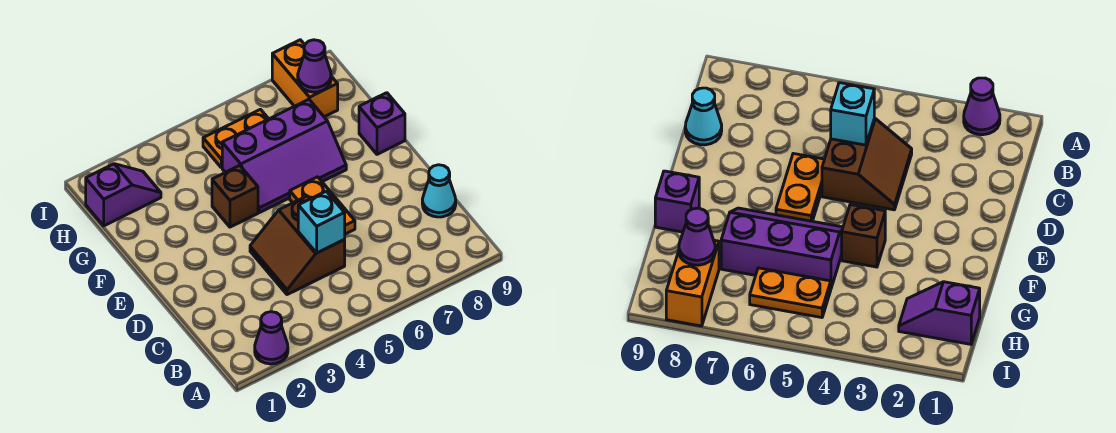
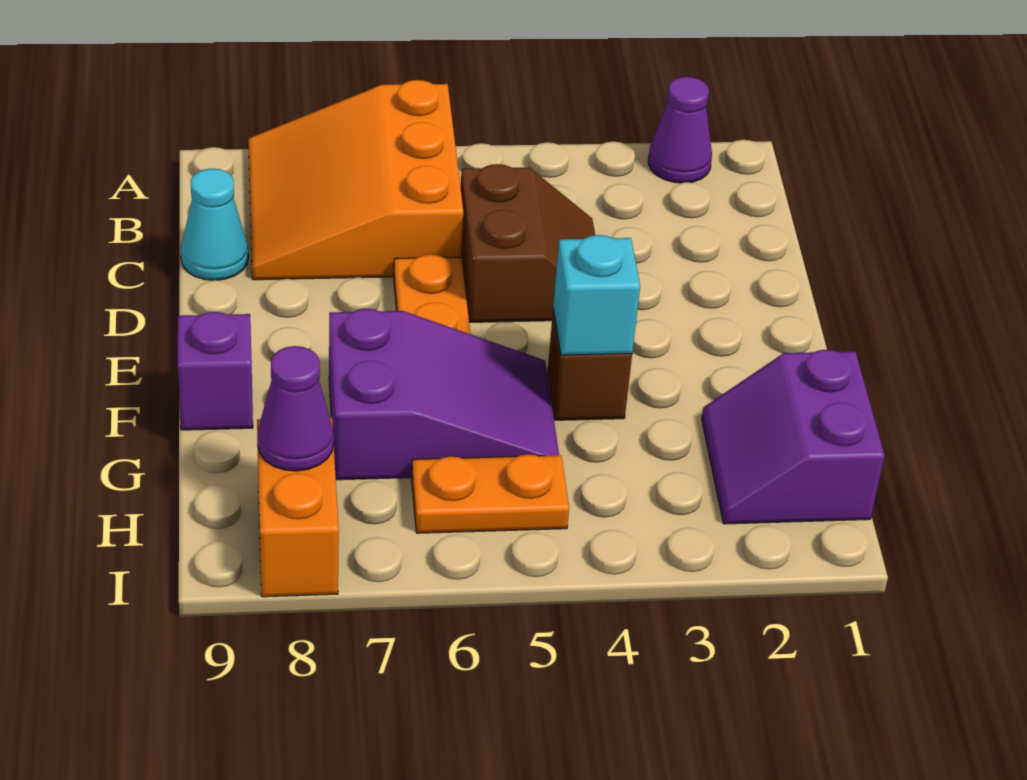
none -> orange slope A6:C8 level 1 top 6
cyan brick C5 level 2 -> cyan brick F4 level 2
purple slope F5:G7 level 1 top G -> purple slope F5:G7 level 1 top 7
purple slope H1:H2 level 1 top 1 -> purple slope G1:H2 level 1 top 1

